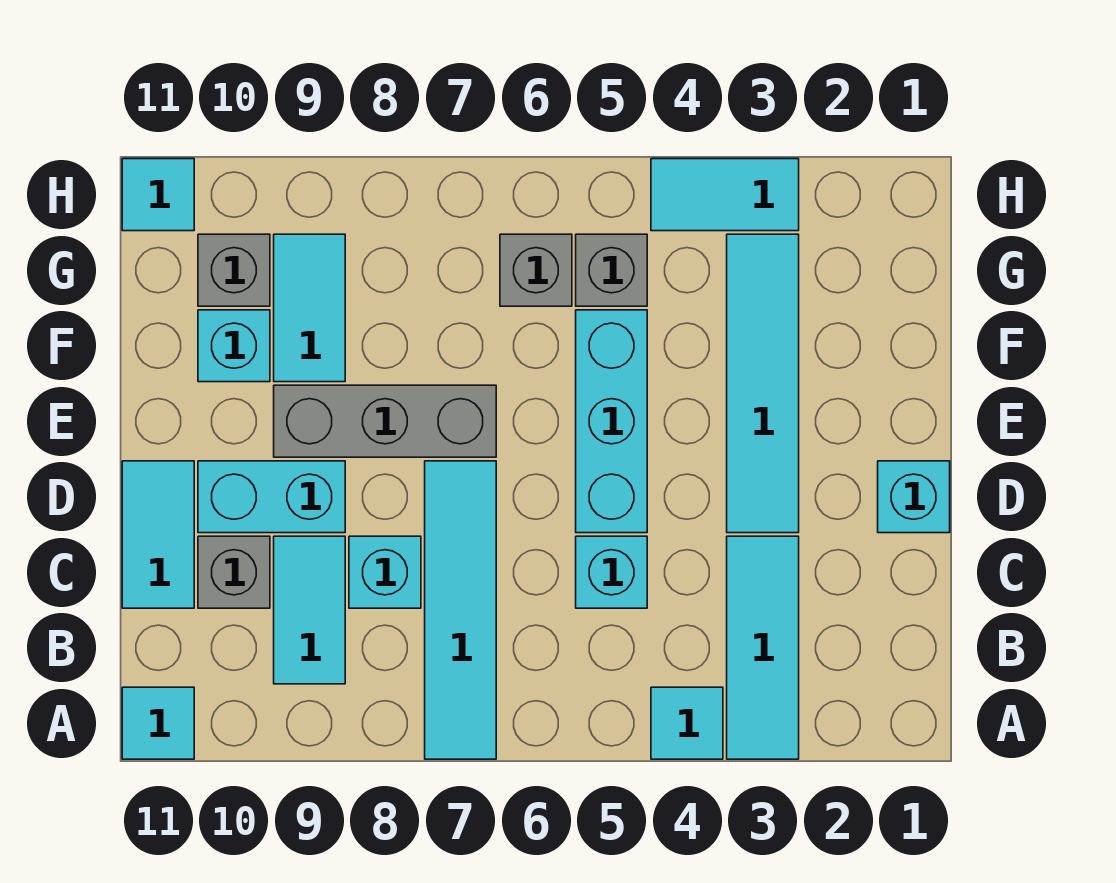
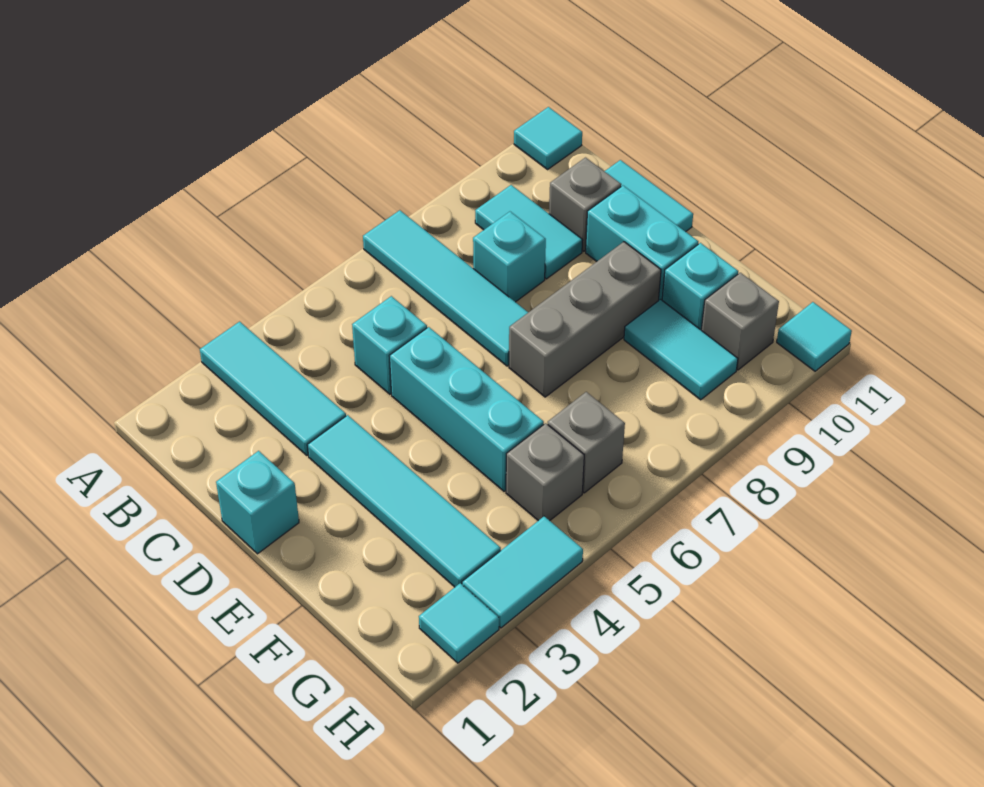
cyan tile A4 level 1 -> cyan tile H2 level 1
cyan brick D9:D10 level 1 -> cyan brick D10:E10 level 1

